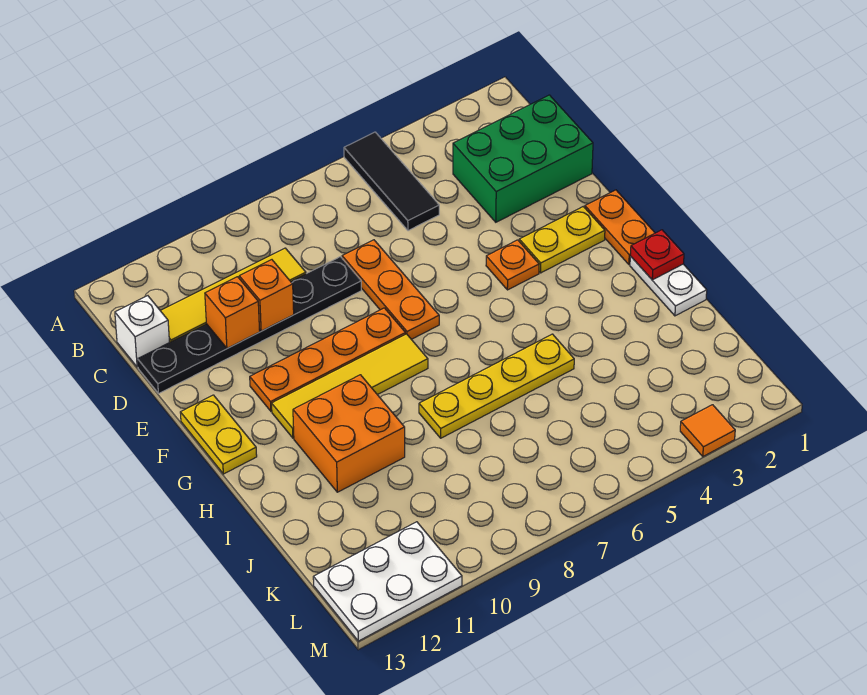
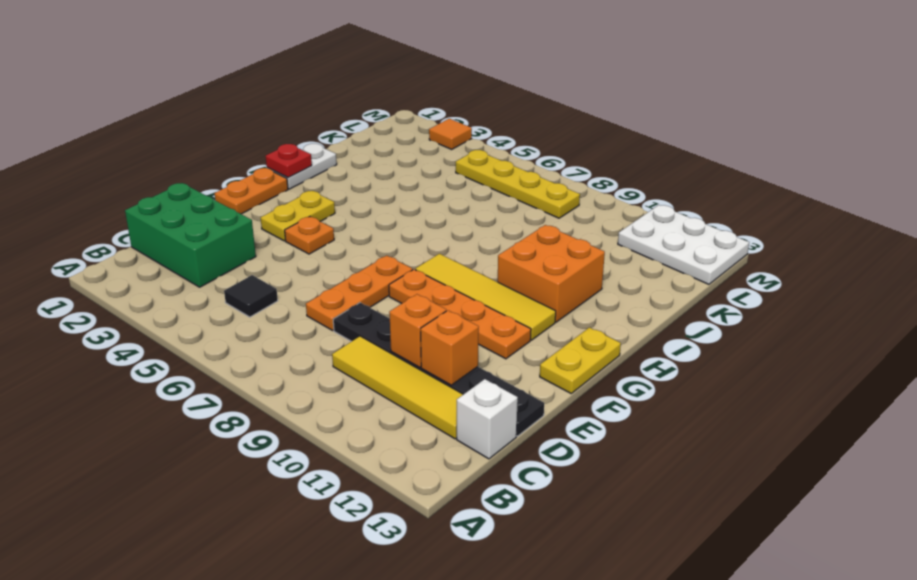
black tile A5:C5 level 1 -> black tile C5 level 1
yellow plate F2:F3 level 1 -> yellow plate F3:G3 level 1
yellow plate I5:I8 level 1 -> yellow plate L5:L8 level 1

